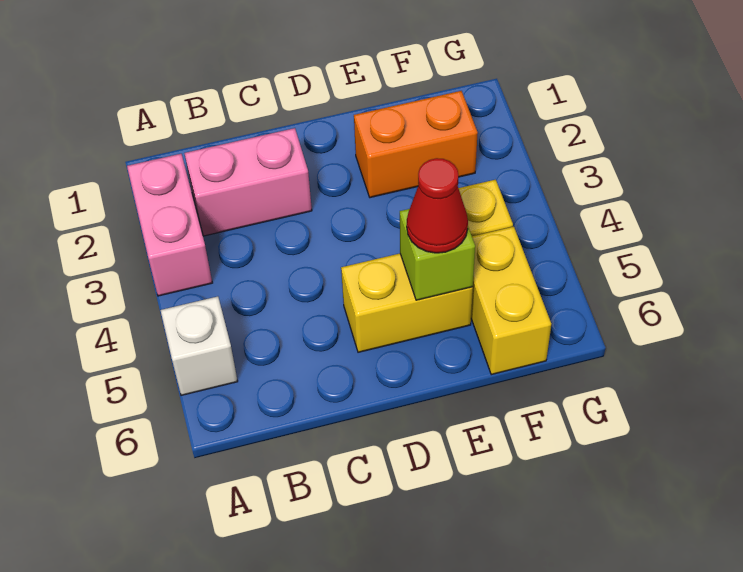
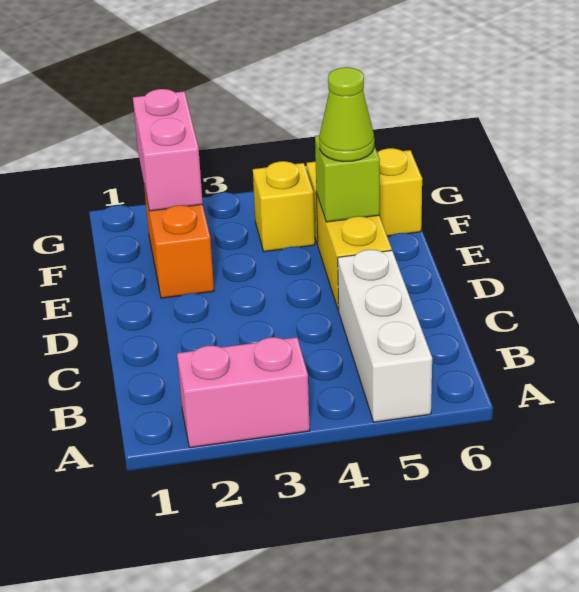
white brick A5 level 1 -> white brick A5:C5 level 1
pink brick B2:C2 level 1 -> pink brick F2:G2 level 2
red cone E5 level 3 -> lime cone E5 level 3

